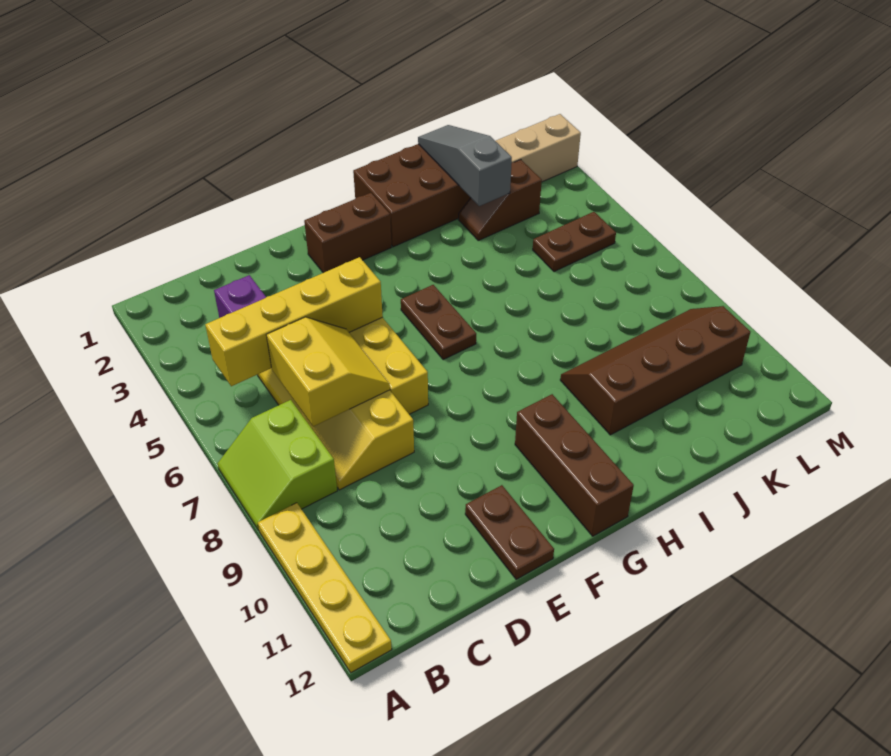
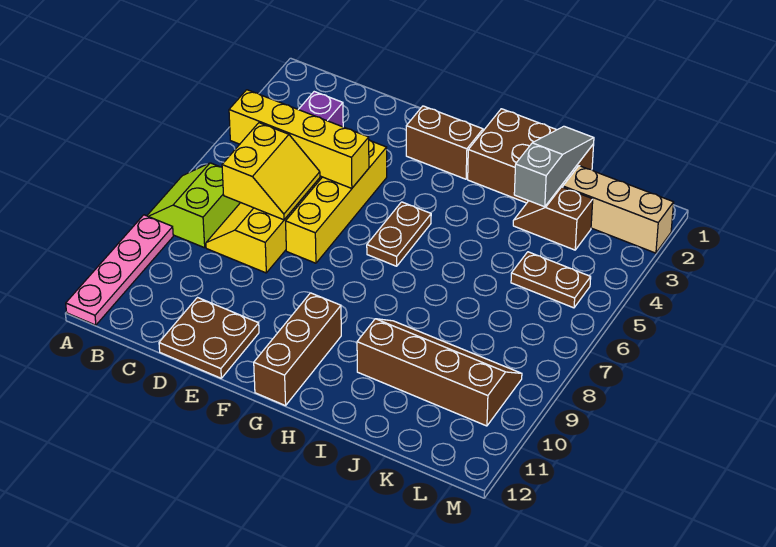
yellow plate A9:A12 level 1 -> pink plate A9:A12 level 1
brown plate E11:E12 level 1 -> brown plate D11:E12 level 1

